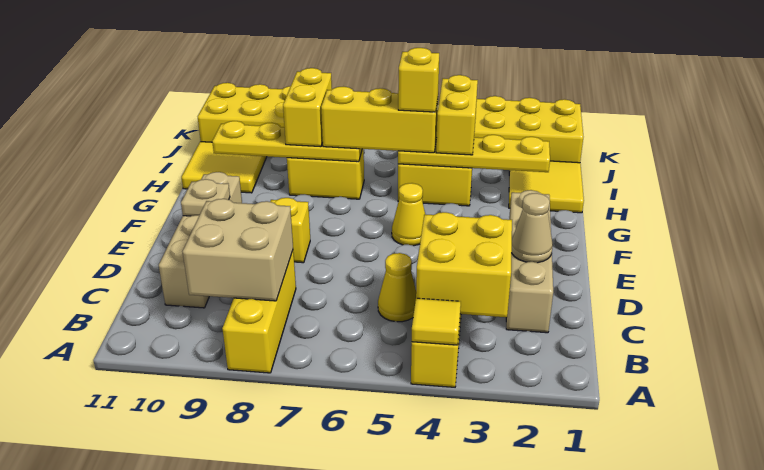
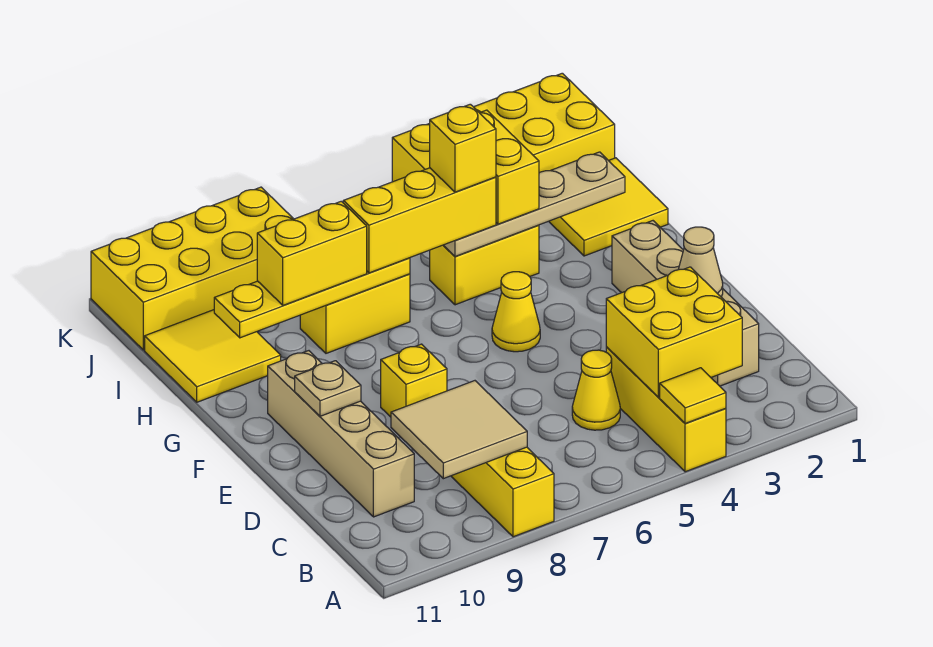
tan brick B8:C9 level 2 -> tan tile B8:C9 level 2
yellow plate H2:H5 level 2 -> tan plate H2:H5 level 2
yellow brick H8:I8 level 3 -> yellow brick H8:H9 level 3

